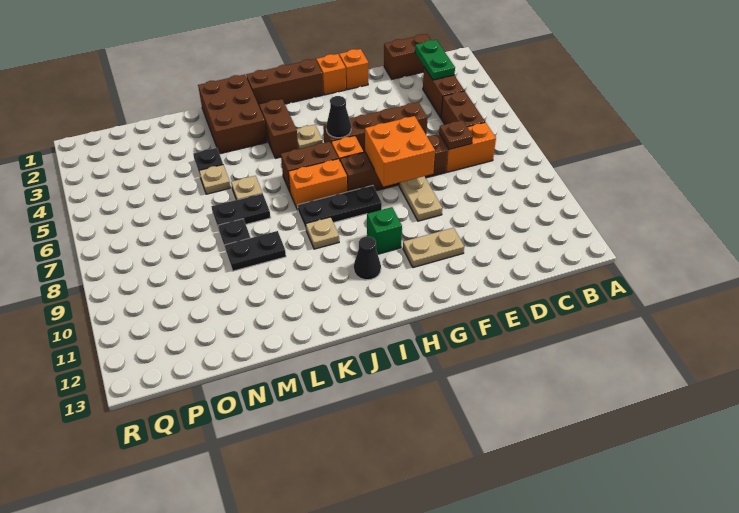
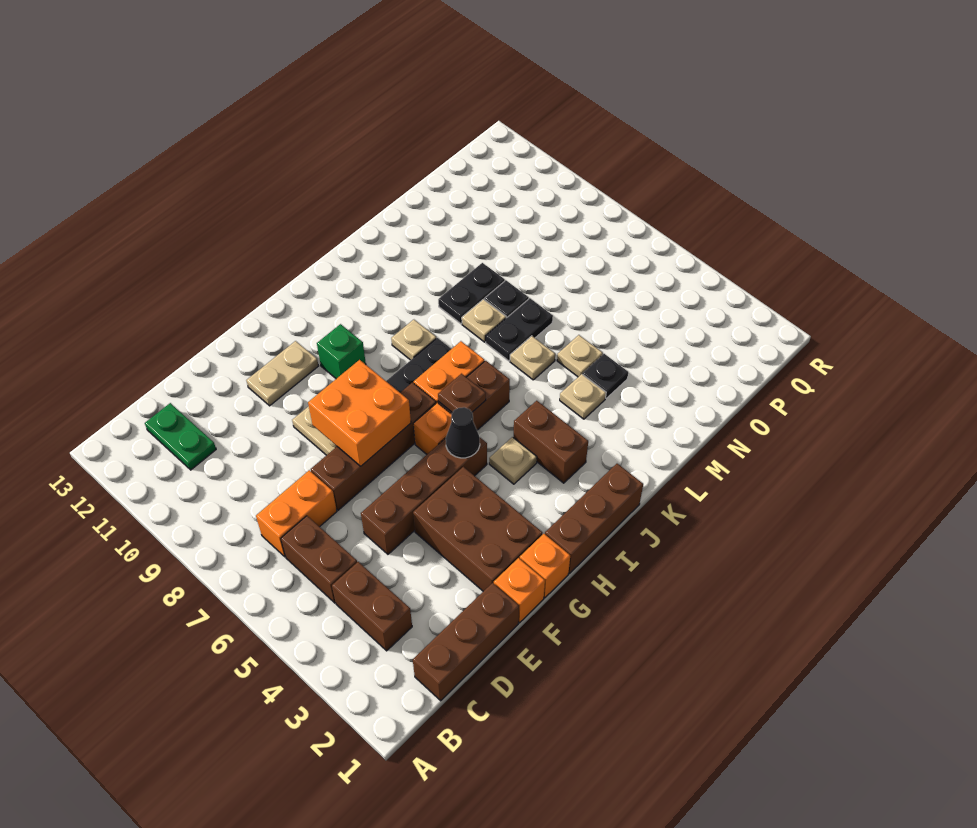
brown brick C1:D1 level 1 -> brown brick C1:E1 level 1
green plate C2:C3 level 2 -> green plate C11:C12 level 1
brown plate D7 level 2 -> brown plate I6 level 2
black cone I11 level 1 -> none
brown brick K1:L3 level 1 -> brown brick F2:G4 level 1
none -> tan plate L4 level 1
none -> tan plate L8 level 1

